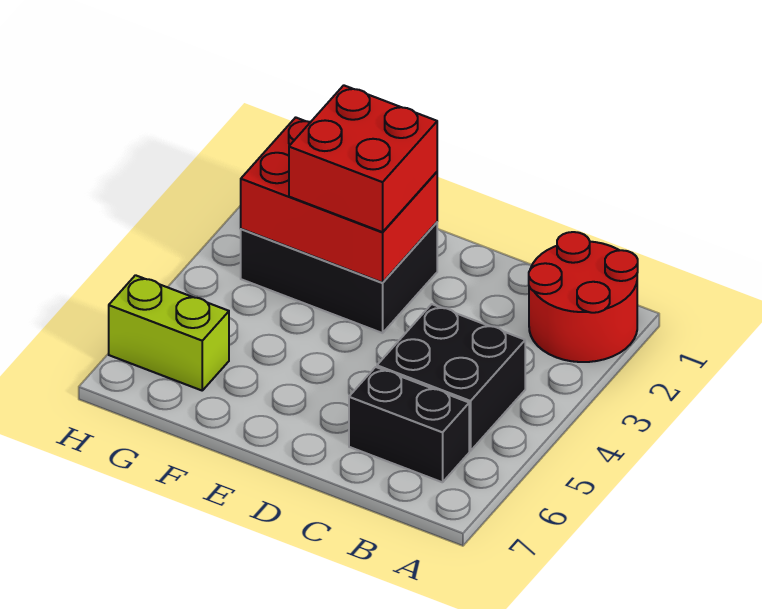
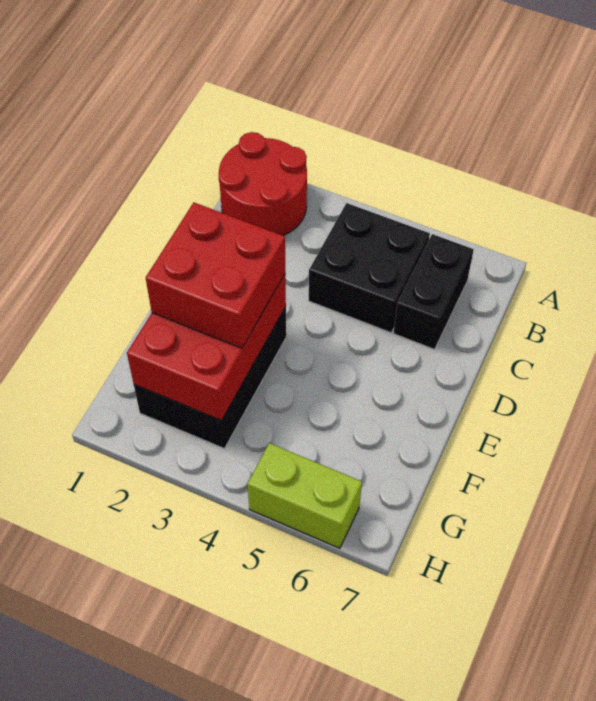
lime brick G6:H6 level 1 -> lime brick H5:H6 level 1

